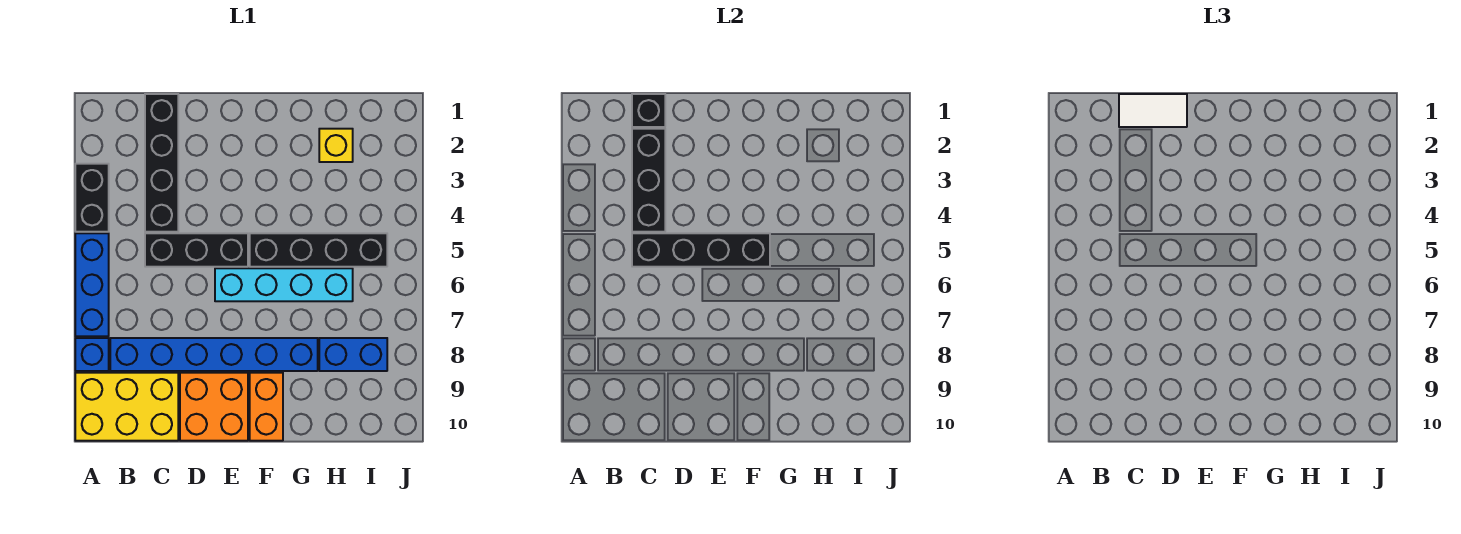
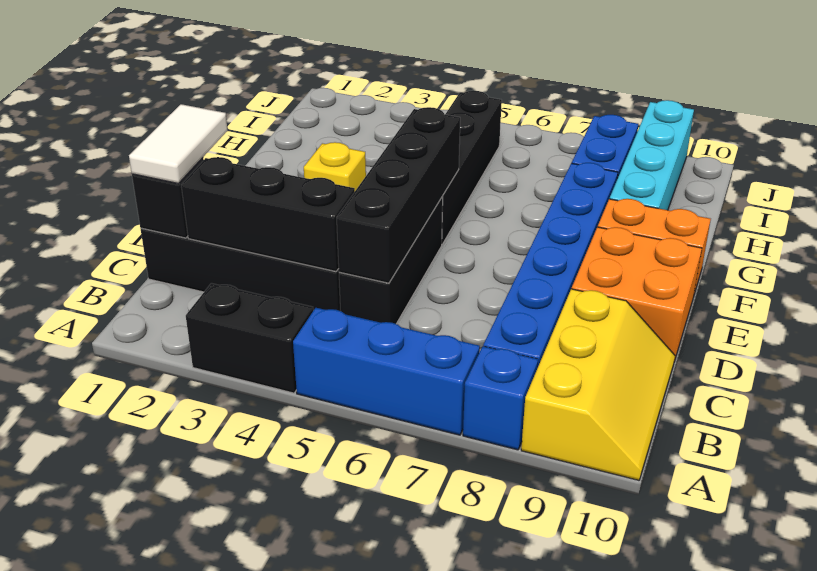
yellow brick A9:C10 level 1 -> yellow slope A9:C10 level 1 top 9
cyan brick E6:H6 level 1 -> cyan brick G9:J9 level 1
yellow brick H2 level 1 -> yellow brick F3 level 1

